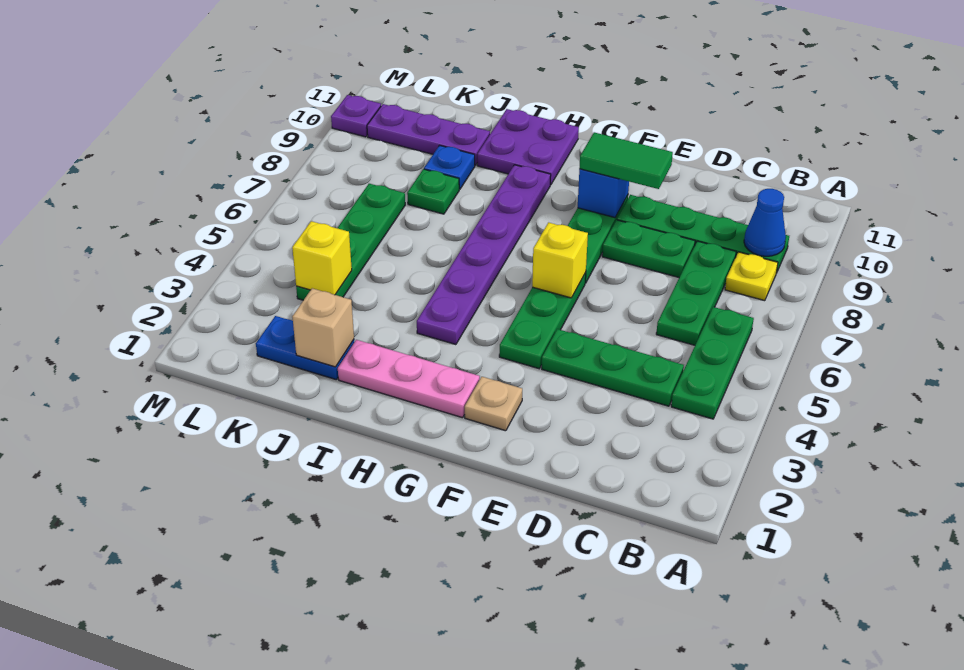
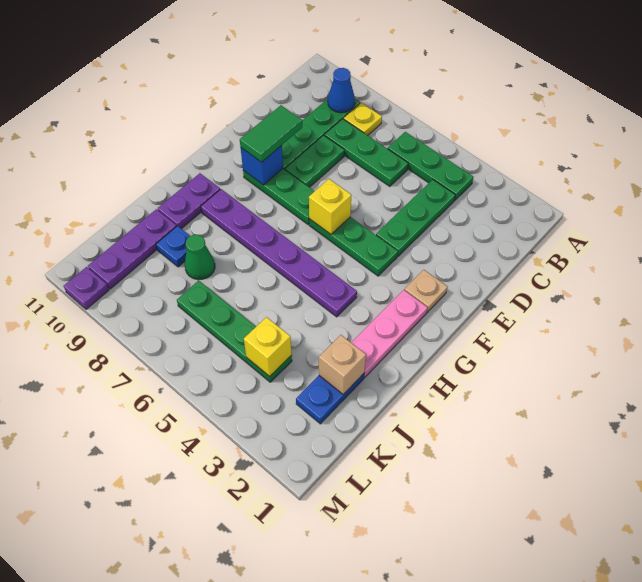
purple plate H10:I11 level 1 -> purple plate H10:I10 level 1
green plate J8 level 1 -> green cone J8 level 1

